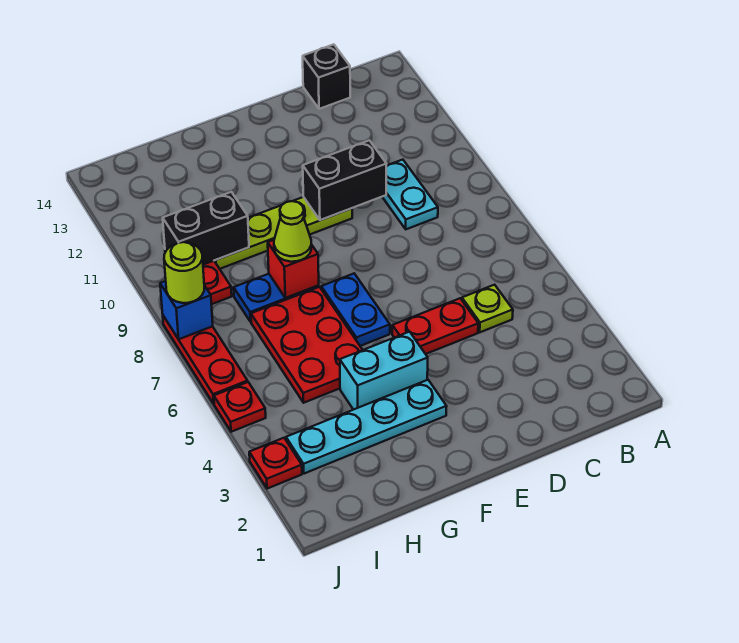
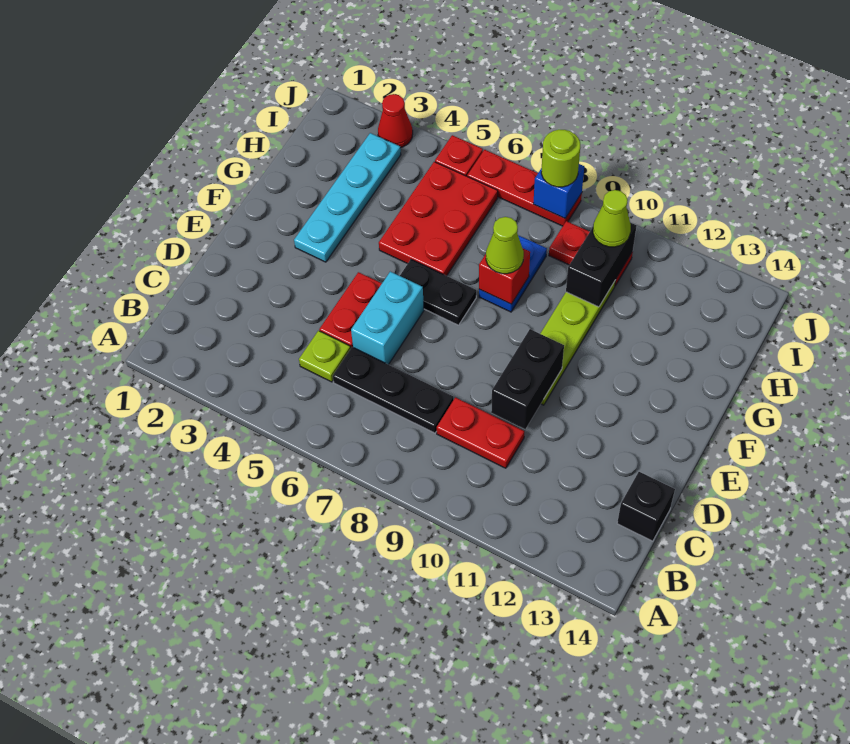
none -> black plate C6:C8 level 1
cyan plate C9:C10 level 1 -> red plate C9:C10 level 1
cyan brick F4:G4 level 1 -> cyan brick D6:E6 level 1
blue plate F6:F7 level 1 -> black plate F6:F7 level 1
red plate G5:H7 level 1 -> red plate G5:I6 level 1
none -> lime cone I10 level 3
red plate J3 level 1 -> red cone J3 level 1

